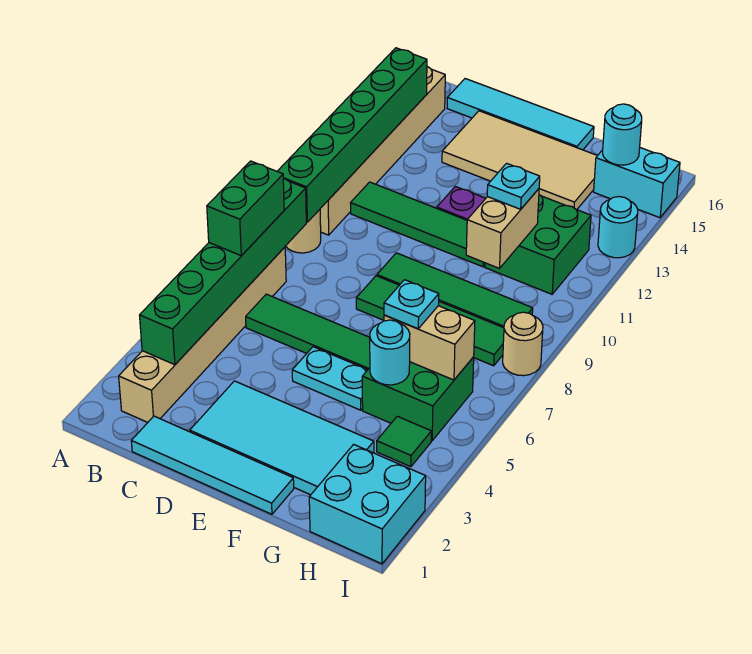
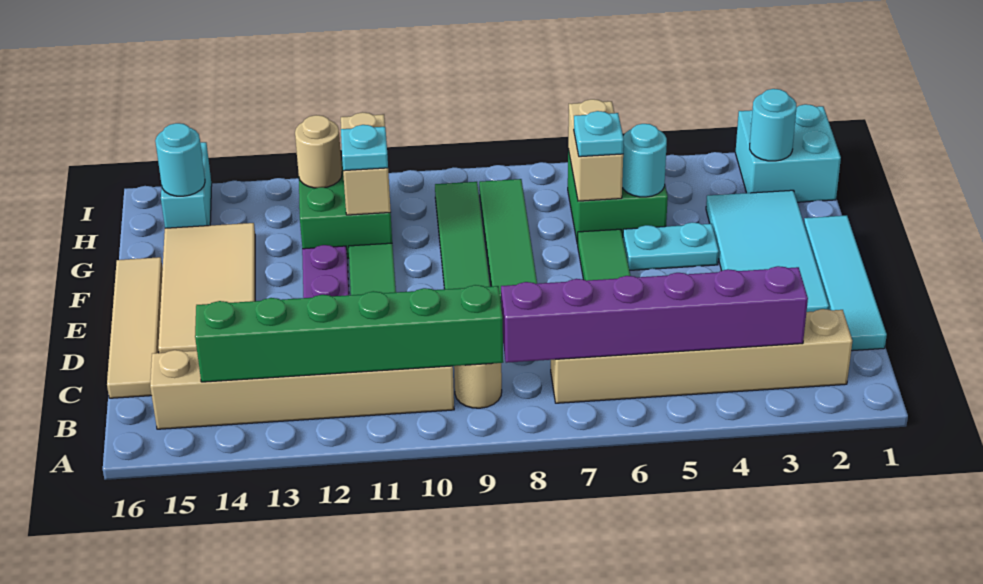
green brick B3:B8 level 2 -> purple brick B3:B8 level 2
green brick B6:B7 level 3 -> none
cyan tile C16:F16 level 1 -> tan tile C16:F16 level 1
cyan plate E5:F5 level 1 -> cyan plate F4:F5 level 1
tan brick G10:G11 level 2 -> tan brick G11:H11 level 2
green tile H4 level 1 -> none
tan round brick I8 level 1 -> tan round brick H12 level 2
cyan round brick I13 level 1 -> cyan round brick H2 level 2

